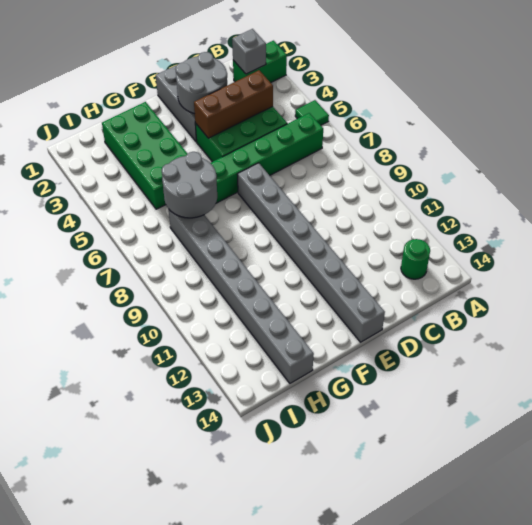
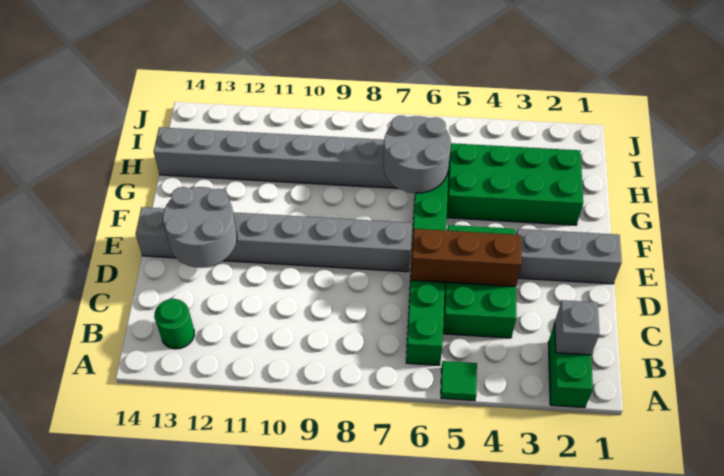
brown brick C4:E4 level 2 -> brown brick D4:D6 level 2
grey round brick D2:E3 level 2 -> grey round brick D12:E13 level 2

